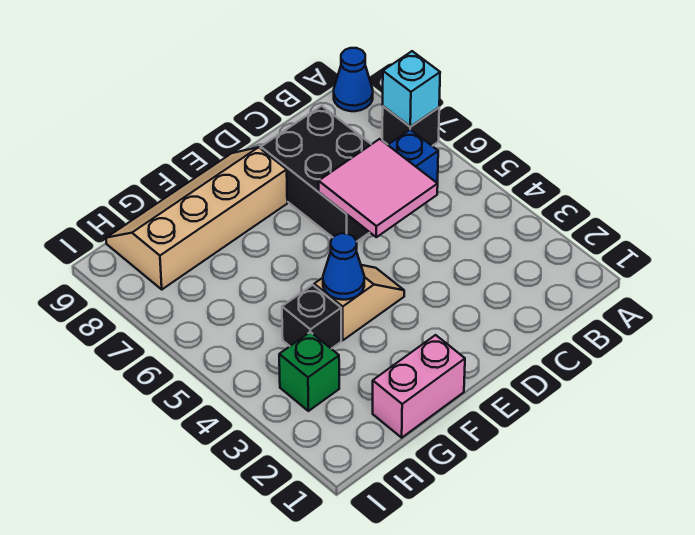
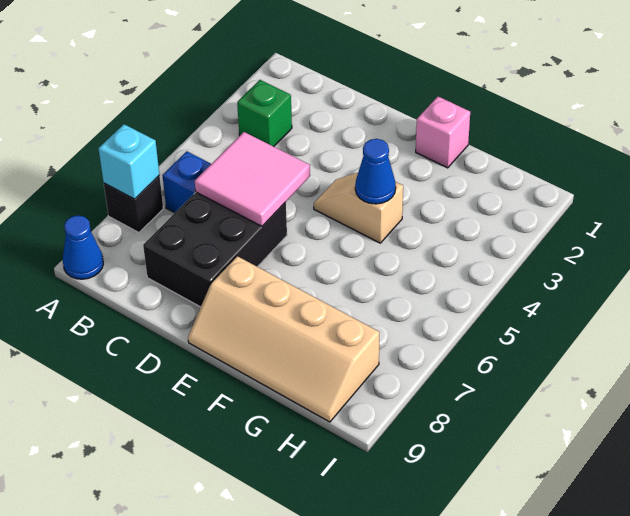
pink brick F1:G1 level 1 -> pink brick F1 level 1
black brick G4 level 1 -> none
green brick H3 level 1 -> green brick B3 level 1

